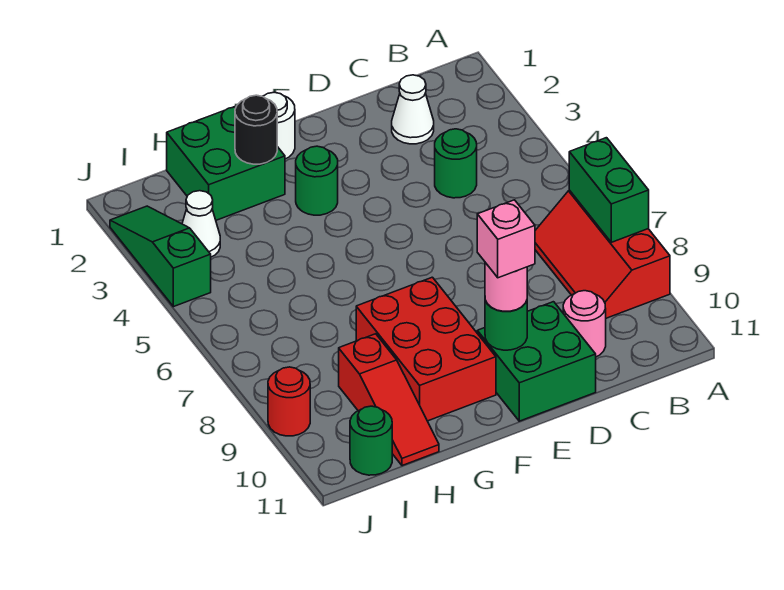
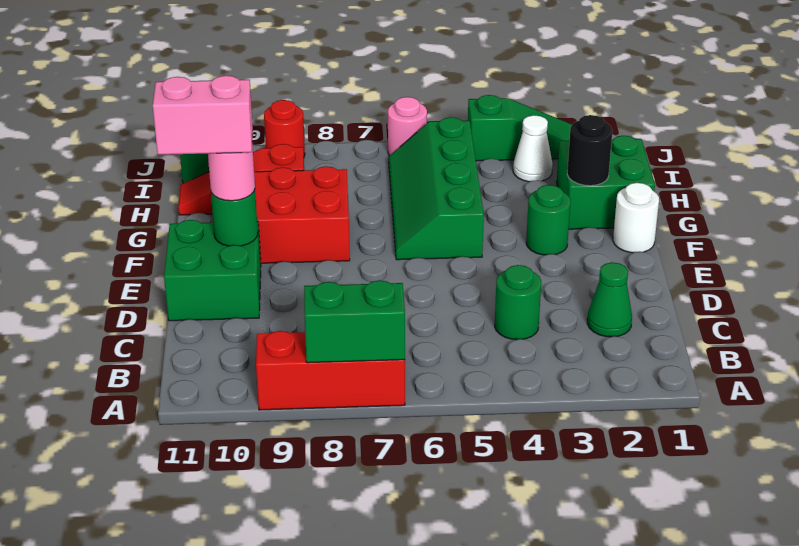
white cone C2 level 1 -> green cone C2 level 1
pink round brick C10 level 1 -> pink round brick J6 level 1
pink brick E10 level 4 -> pink brick E10:E11 level 4
none -> green slope F5:I6 level 1 top 5

